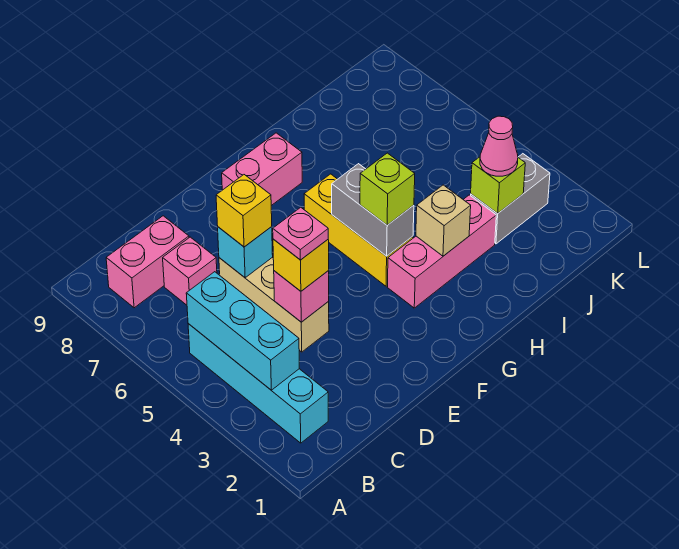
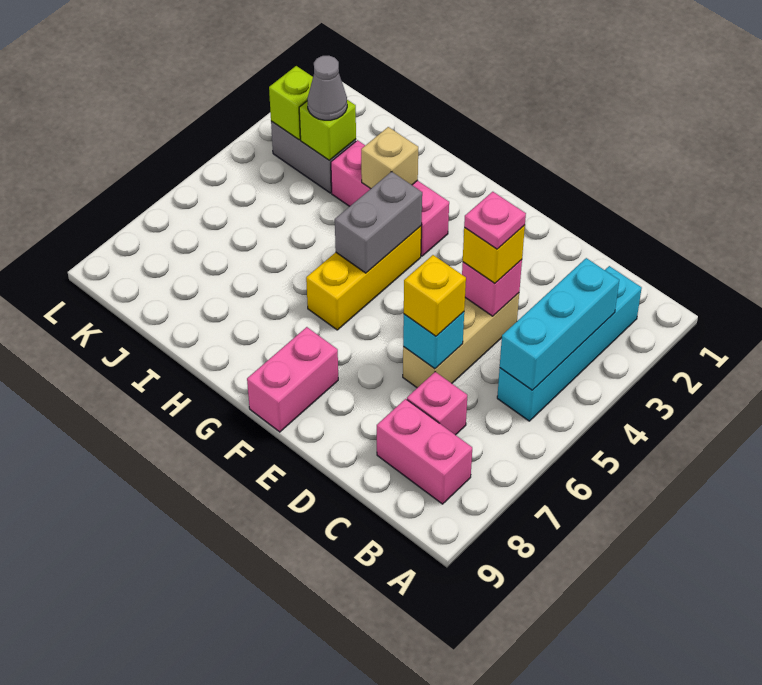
pink brick F8:G8 level 1 -> pink brick F8:F9 level 1
lime brick G4 level 3 -> lime brick K3 level 2
pink cone J3 level 3 -> grey cone J3 level 3

